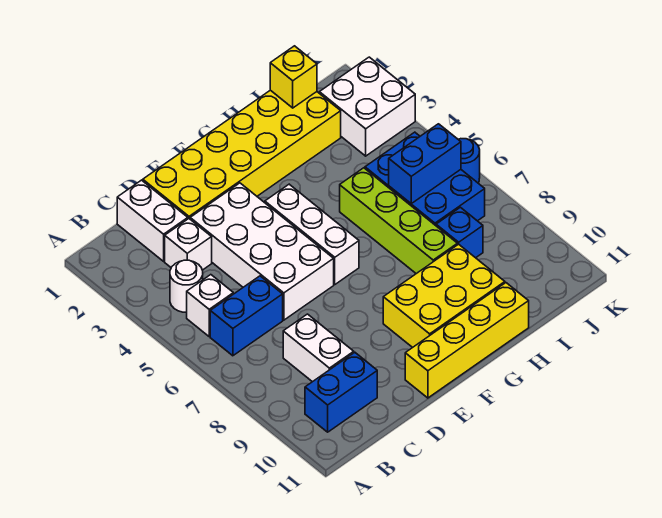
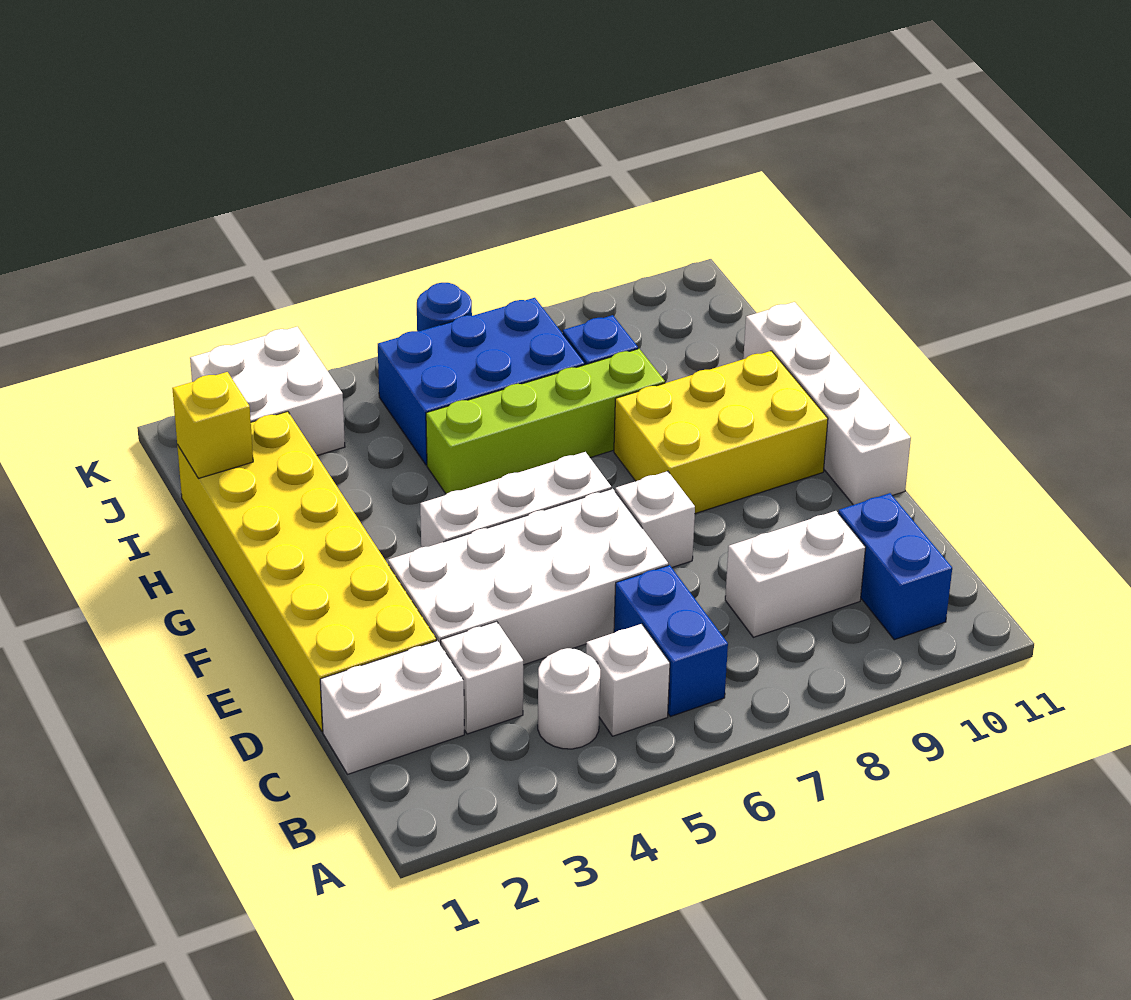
none -> white brick E7 level 1
yellow brick E11:H11 level 1 -> white brick E11:H11 level 1
yellow brick F9:H10 level 1 -> yellow brick F8:G10 level 1
blue brick I6:J6 level 2 -> none

